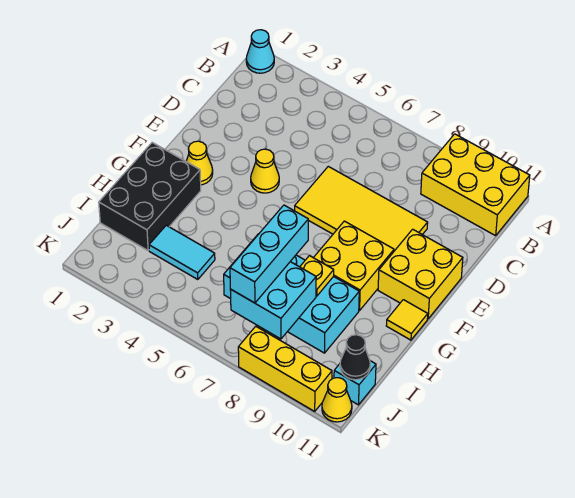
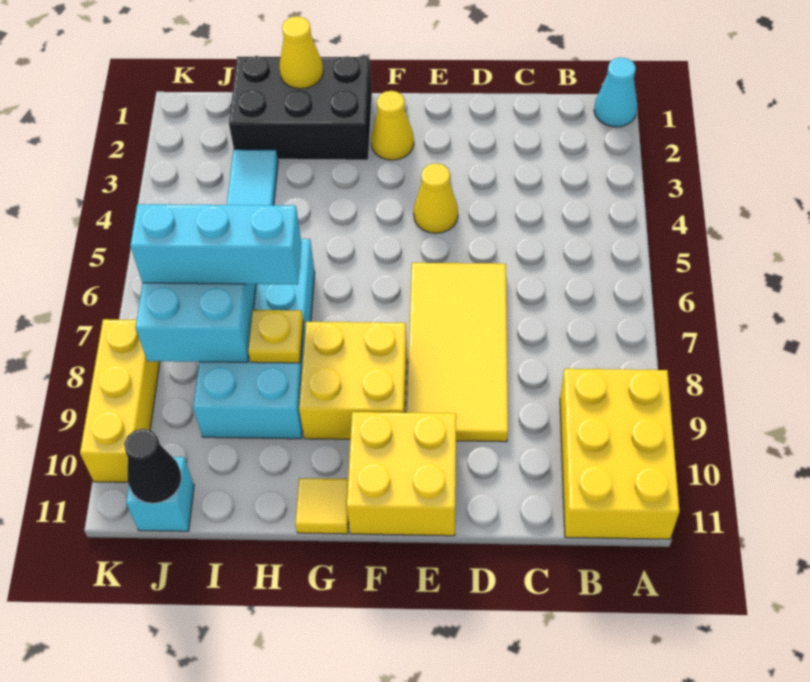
yellow cone K11 level 1 -> yellow cone H1 level 2

